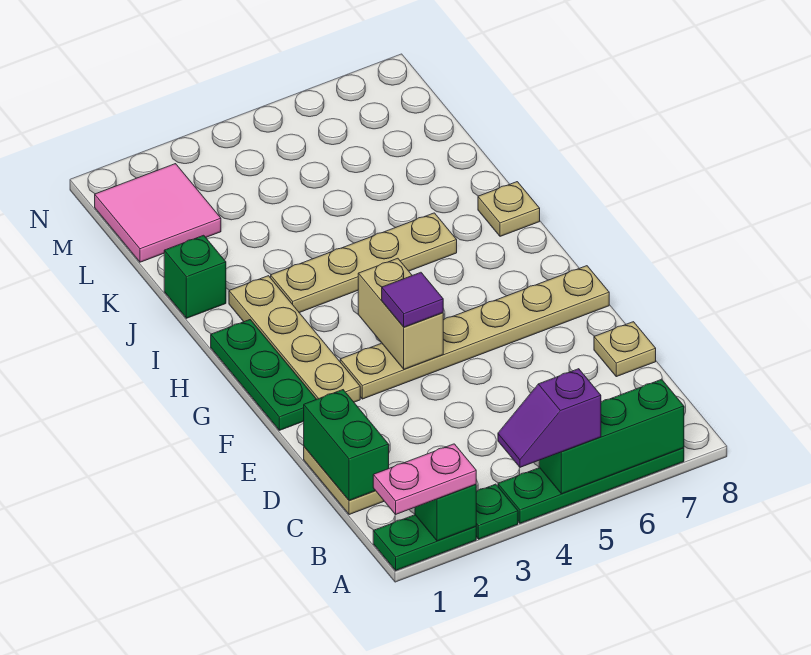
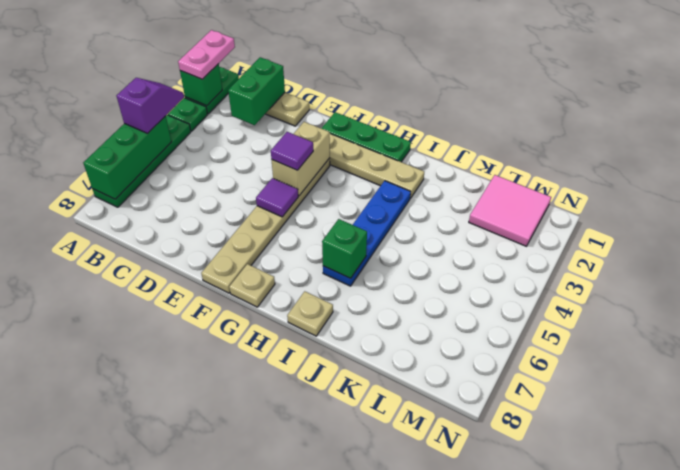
green brick C1:D1 level 2 -> green brick C1:C2 level 2
tan plate D8 level 1 -> tan plate G8 level 1
tan brick F4:G4 level 2 -> tan brick F3:F4 level 2
none -> purple tile F5 level 2
tan plate I3:I6 level 1 -> blue plate I3:I6 level 1
green brick J1 level 1 -> green brick I6 level 2

